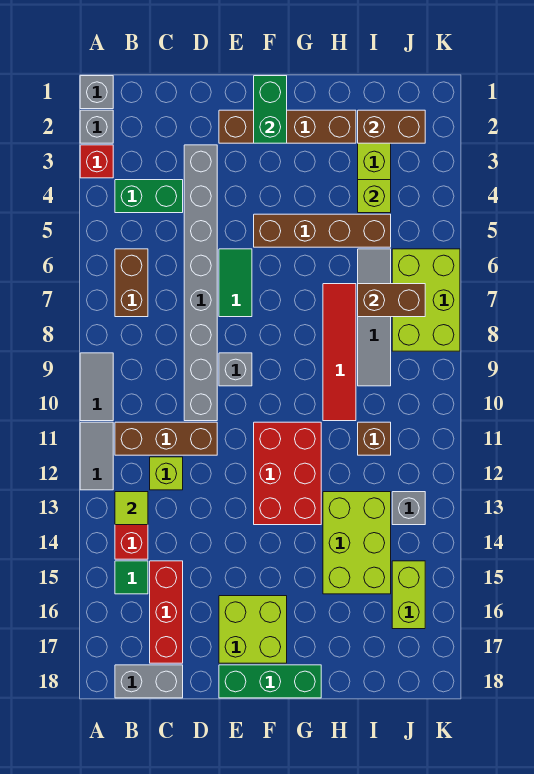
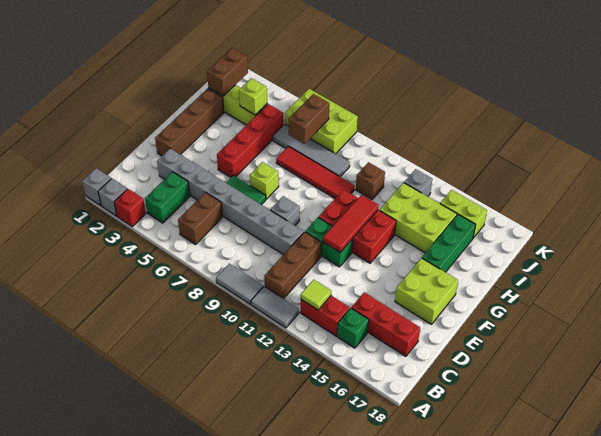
brown brick B6:B7 level 1 -> brown brick B6:C6 level 1
green tile B15 level 1 -> green brick B15 level 1
grey brick B18:C18 level 1 -> none
lime brick C12 level 1 -> lime brick F7 level 1
none -> red tile E12:G12 level 2
green brick E18:G18 level 1 -> green brick G16:I16 level 1
green brick F1:F2 level 2 -> green brick E11:E12 level 1
brown brick F5:I5 level 1 -> red brick F5:I5 level 1

